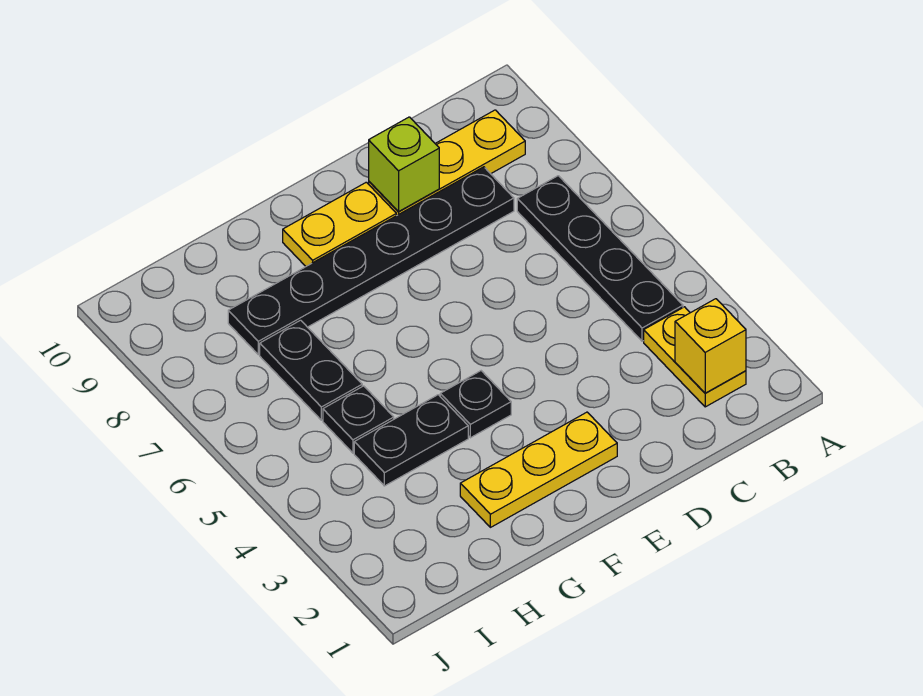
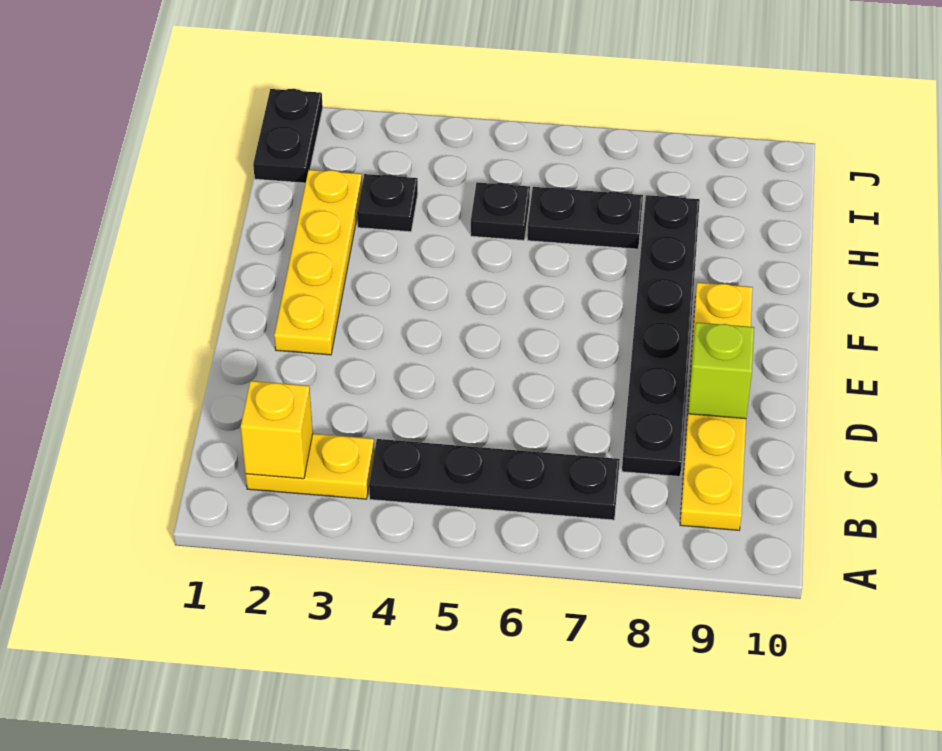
yellow plate E2:G2 level 1 -> yellow plate E2:H2 level 1
black plate F4 level 1 -> black plate H3 level 1
black plate G4:H4 level 1 -> black plate I1:J1 level 1

